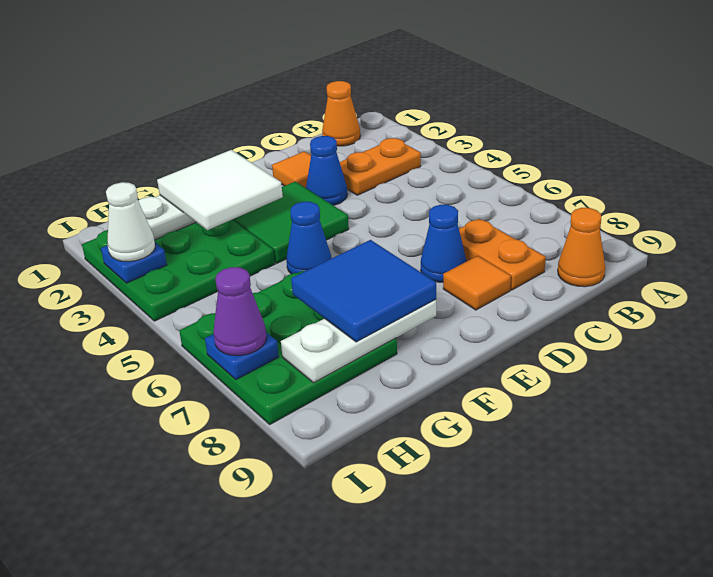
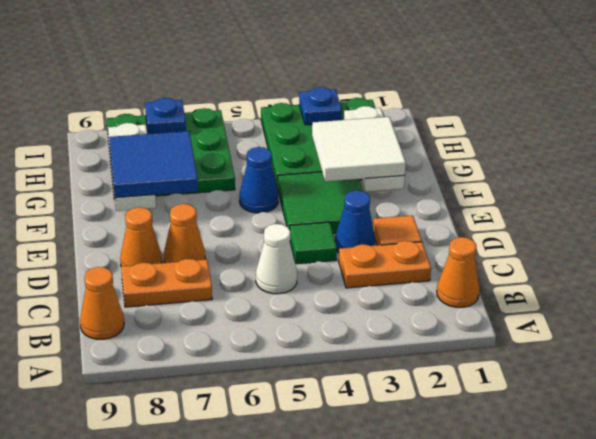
orange plate B3:C3 level 1 -> orange plate C2:C3 level 1
none -> green tile D4 level 1
blue cone D7 level 1 -> orange cone D7 level 1
orange tile D8 level 1 -> orange cone D8 level 1
white cone I3 level 3 -> white cone C5 level 1
purple cone I7 level 3 -> none

